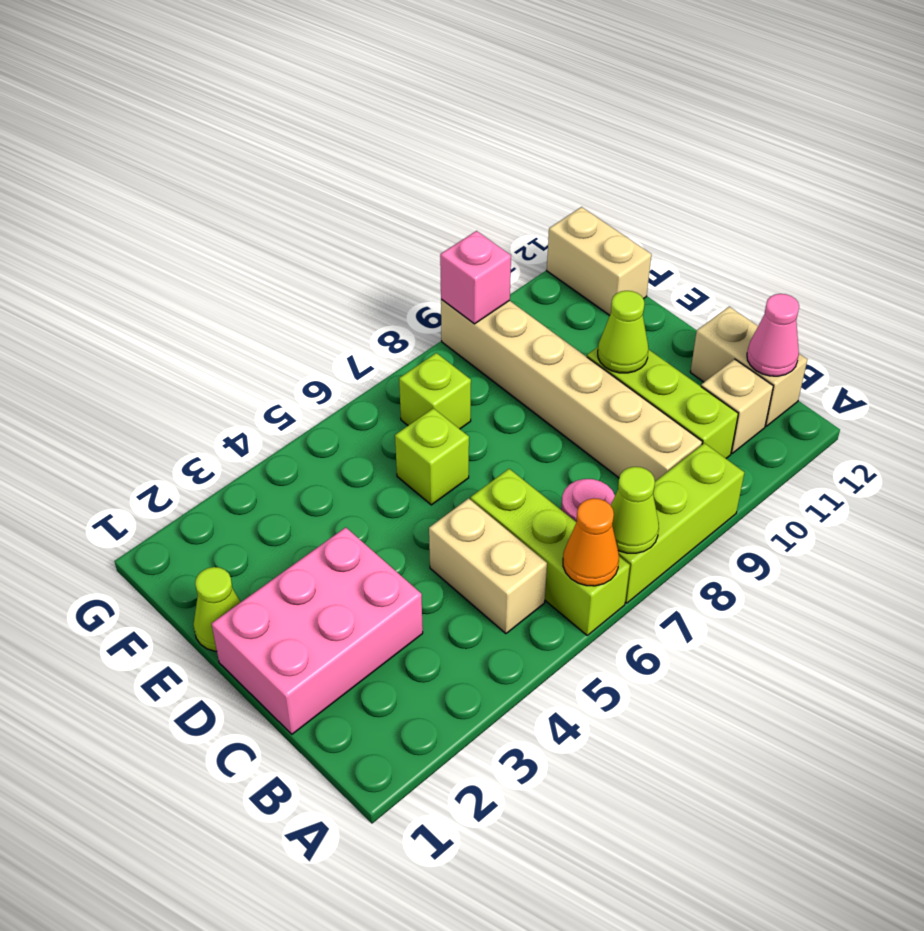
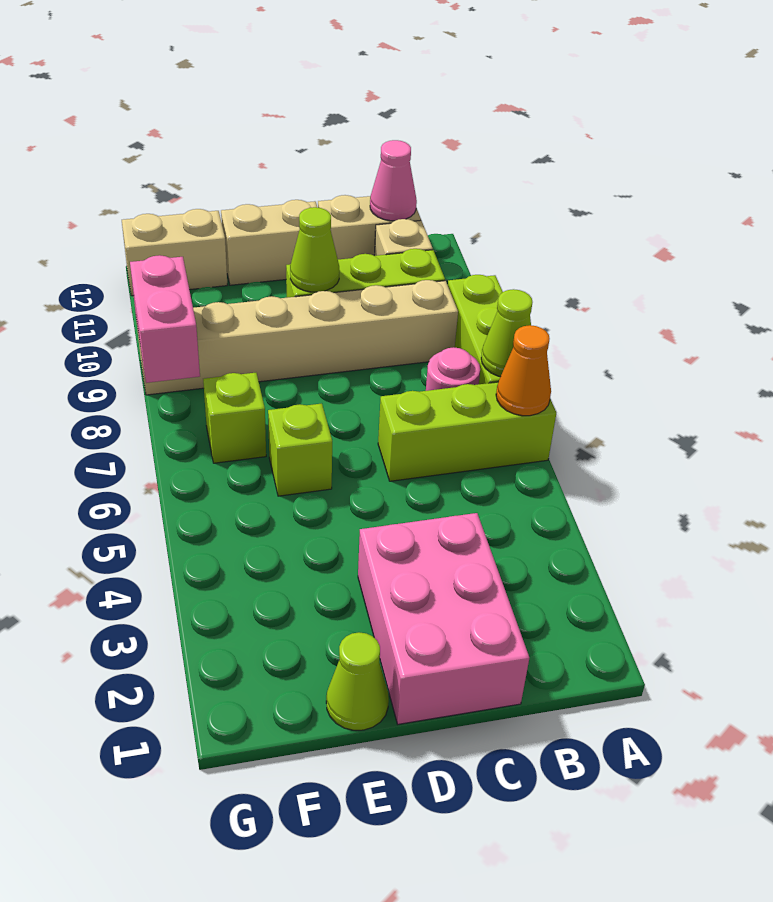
tan brick B5:C5 level 1 -> tan brick D12:E12 level 1
pink brick G9 level 2 -> pink brick G8:G9 level 2

